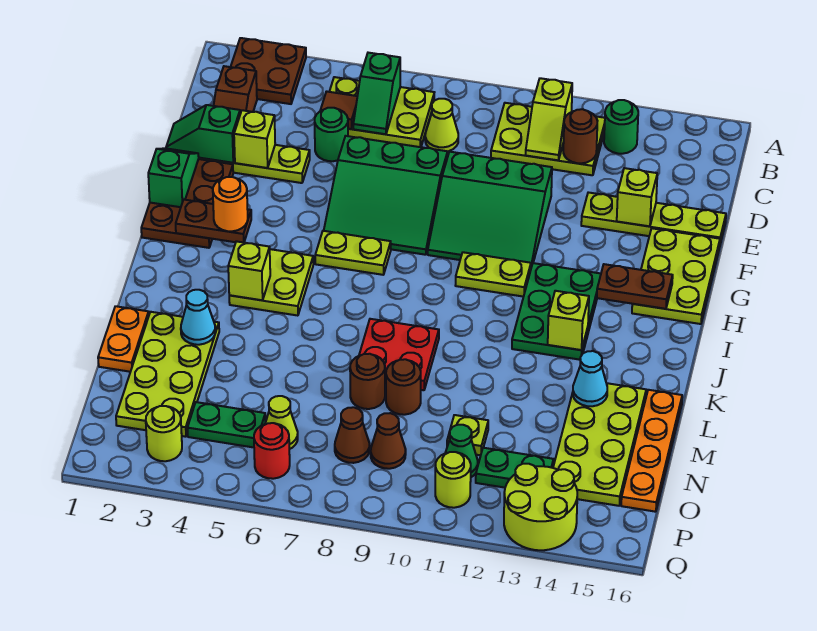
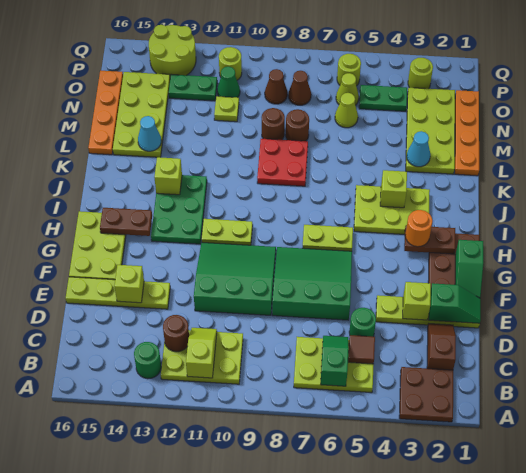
lime cone C8 level 1 -> lime cone N6 level 1
lime plate I4:J5 level 1 -> lime plate I3:J5 level 1
orange plate L1:M1 level 1 -> orange plate L1:O1 level 1
red round brick P6 level 1 -> lime round brick P6 level 1

